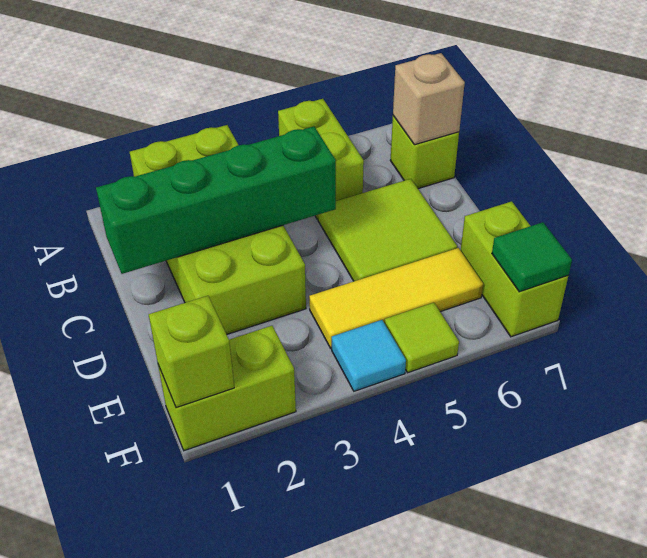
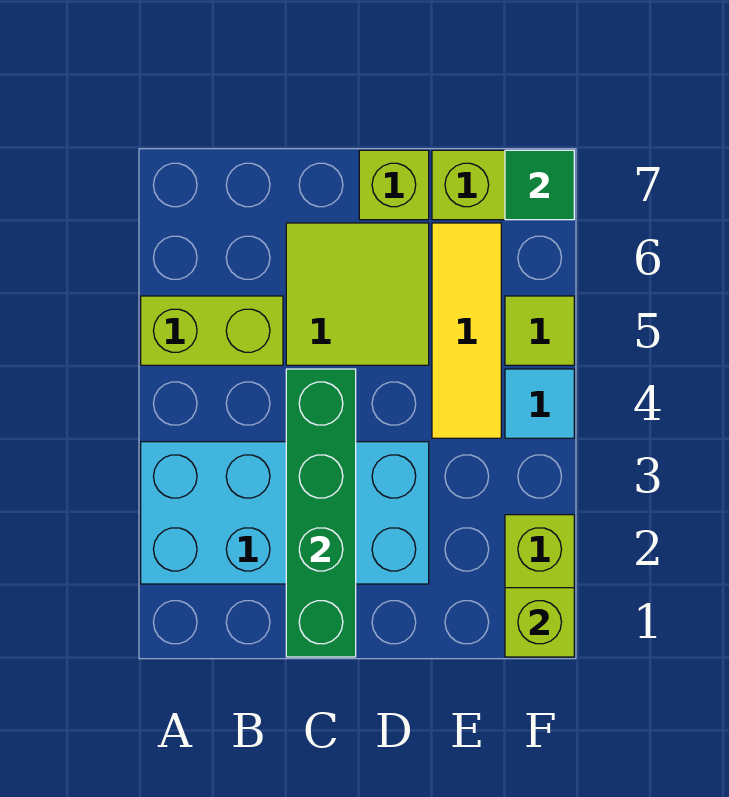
lime brick A2:D3 level 1 -> cyan brick A2:D3 level 1
lime brick B7 level 1 -> lime brick D7 level 1
tan brick B7 level 2 -> none

